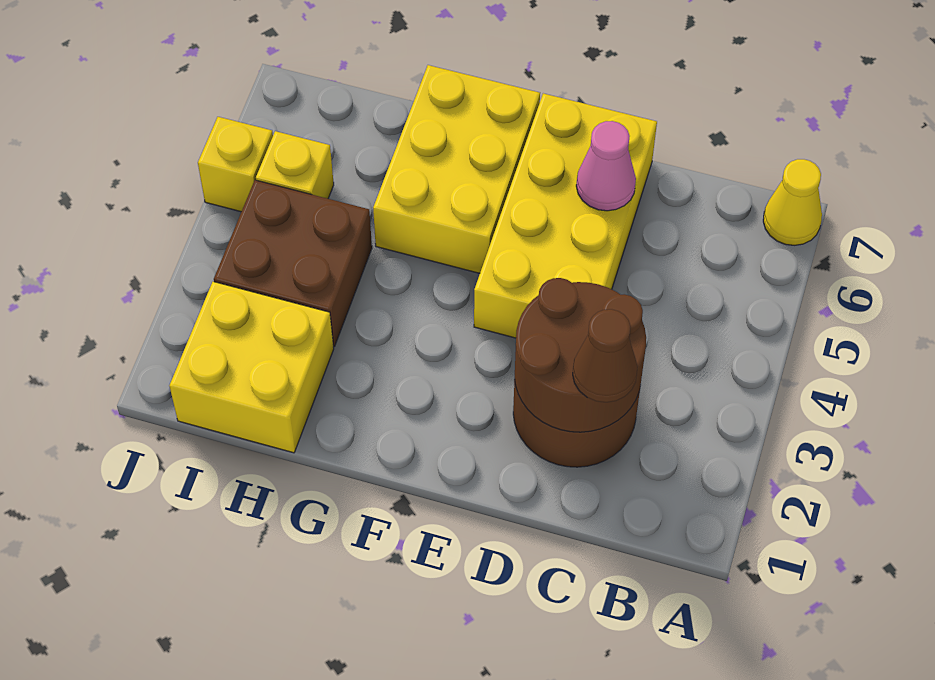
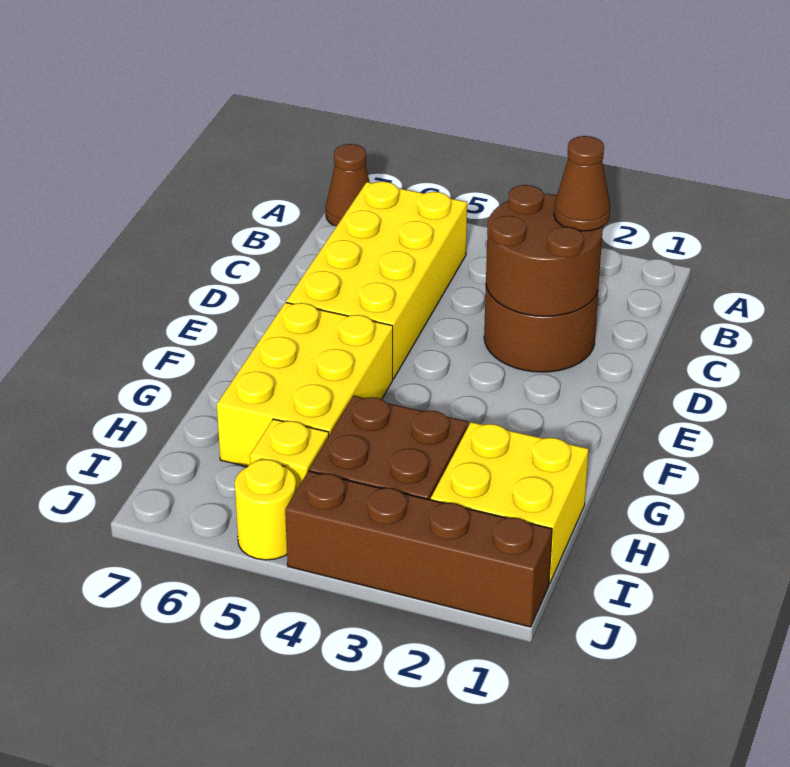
yellow cone A7 level 1 -> brown cone A7 level 1
yellow brick D4:E7 level 1 -> yellow brick B5:E6 level 1
pink cone D6 level 2 -> none
yellow brick F5:G7 level 1 -> yellow brick F5:H6 level 1
none -> brown brick J1:J4 level 1
yellow brick J5 level 1 -> yellow round brick J5 level 1

